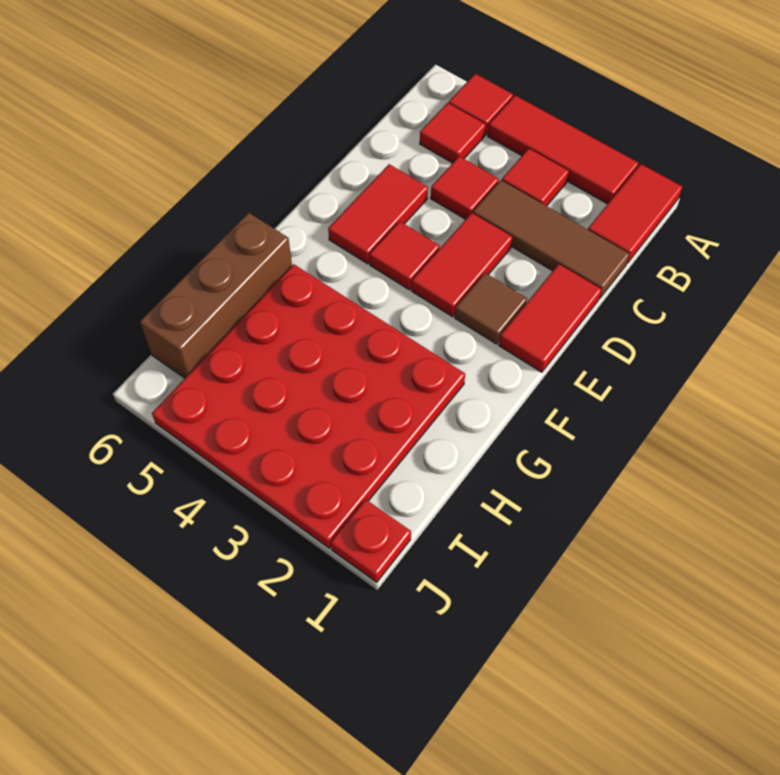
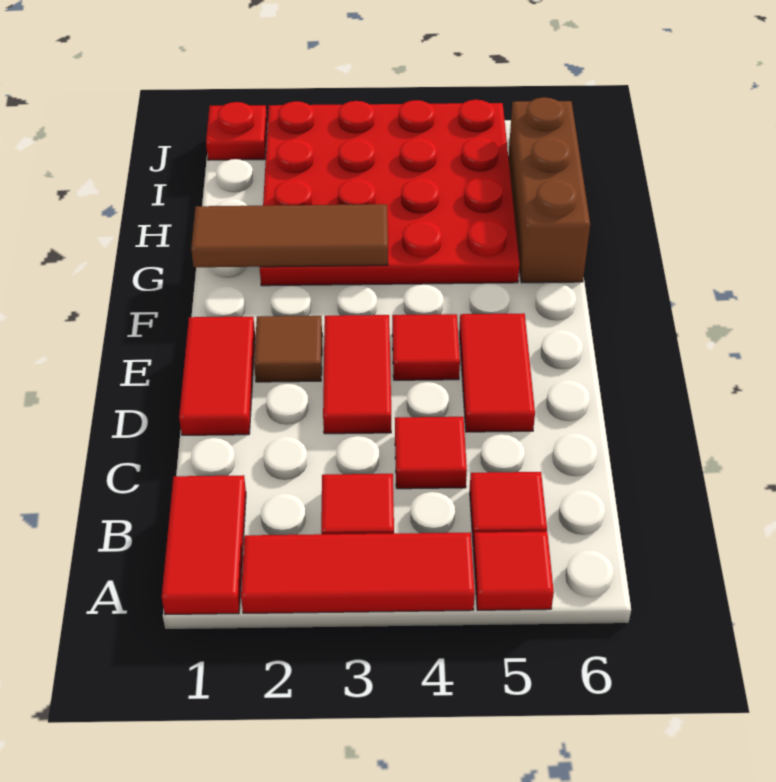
brown tile C1:C3 level 1 -> brown tile G1:G3 level 2

